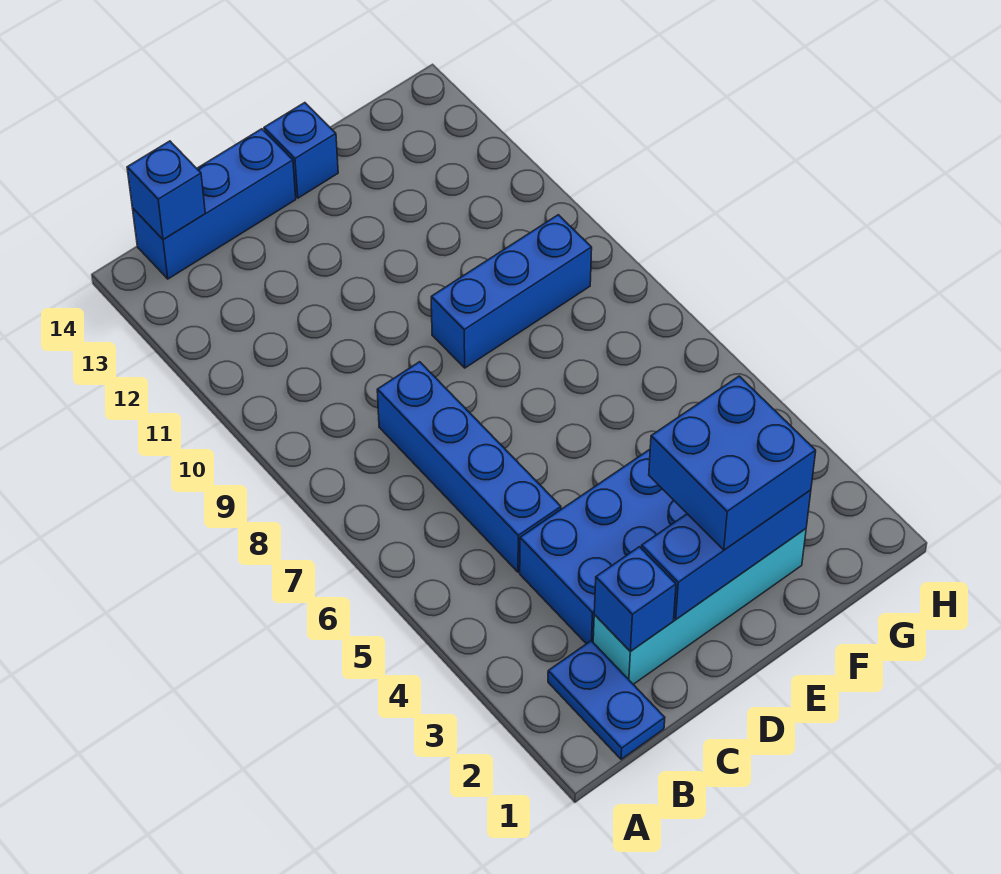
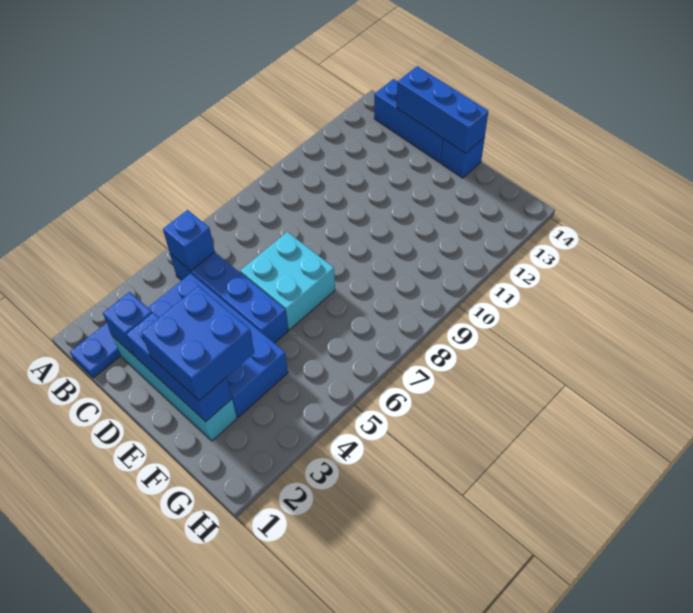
blue brick B14 level 2 -> blue brick B5 level 2
blue brick C5:C8 level 1 -> blue brick B5:E5 level 1
none -> cyan brick D6:E7 level 1
blue brick E9:G9 level 1 -> blue brick C14:E14 level 2

